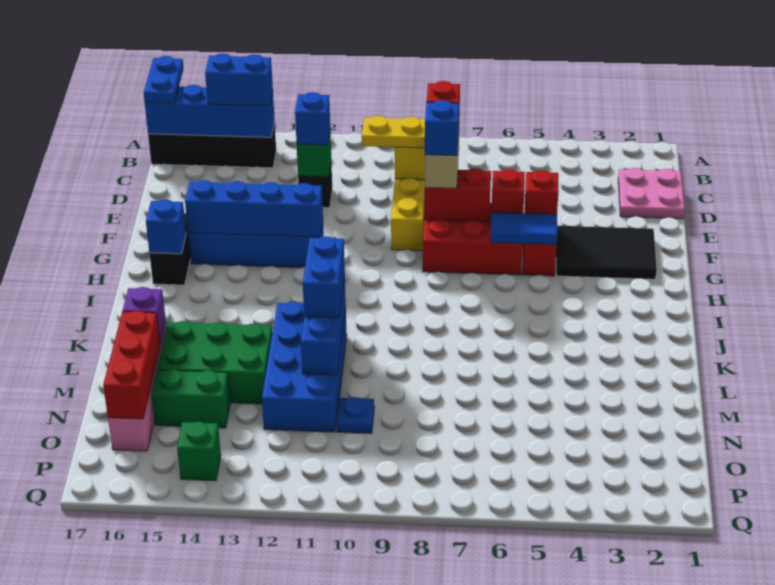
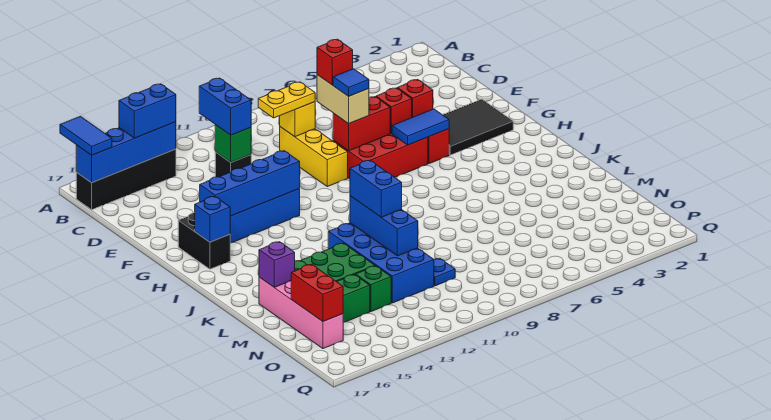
blue plate A17:B17 level 3 -> blue tile A17:B17 level 3
pink plate C1:D2 level 1 -> none
blue brick D12 level 3 -> blue brick C12:D12 level 3
blue brick F8 level 4 -> blue tile F8 level 4
red brick M16:O16 level 2 -> red brick N16:O16 level 2
green brick P14 level 1 -> green brick N13 level 1

